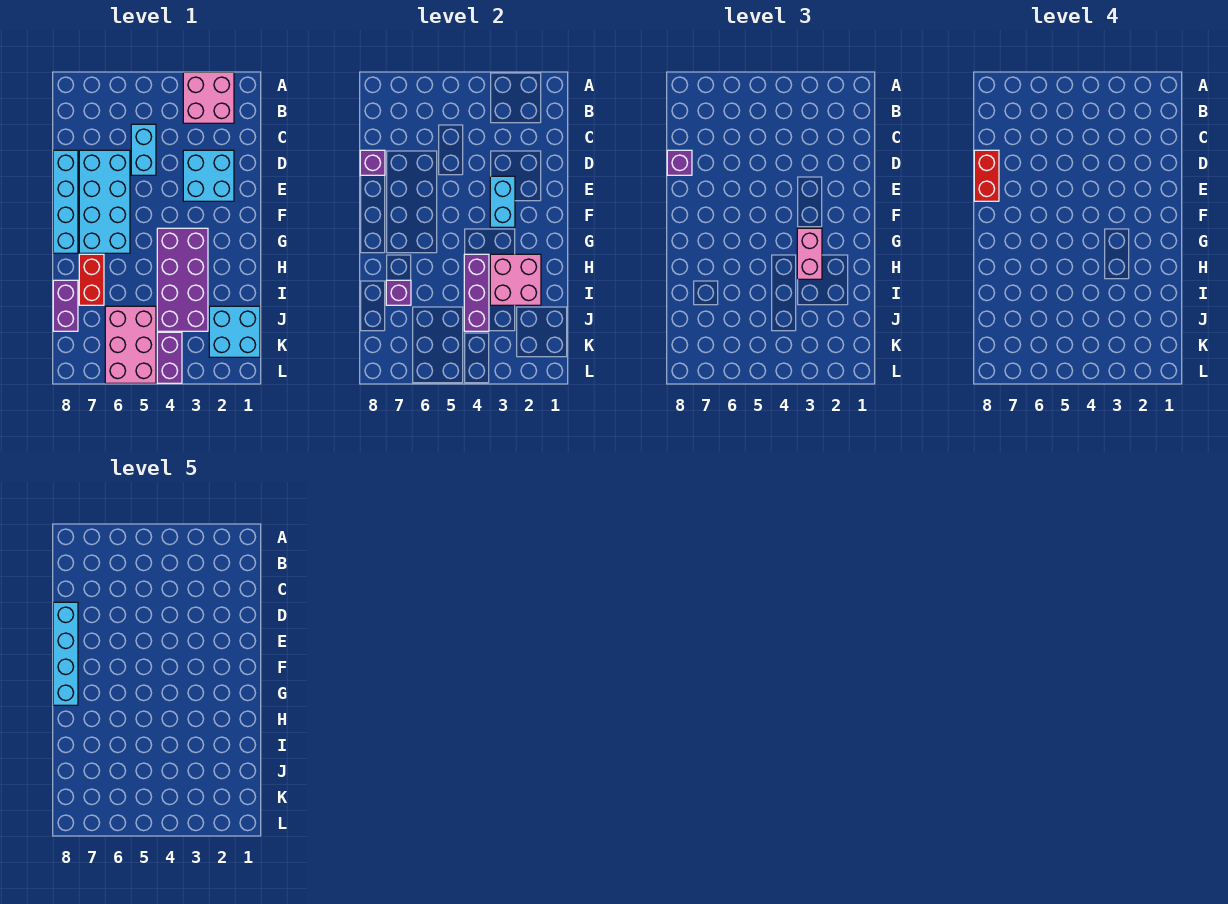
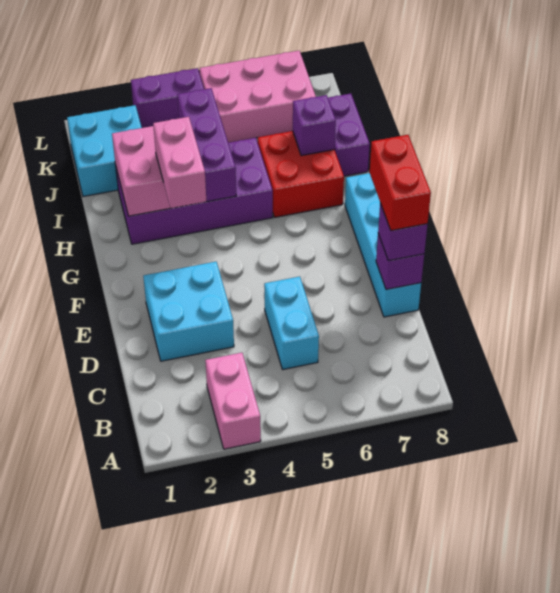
pink brick A2:B3 level 1 -> pink brick A3:B3 level 1
cyan brick D6:G7 level 1 -> none
cyan brick D8:G8 level 5 -> none
cyan brick E3:F3 level 2 -> none
purple brick G3:J4 level 1 -> purple brick H2:I5 level 1
red brick H7:I7 level 1 -> red brick H6:I7 level 1
pink brick J5:L6 level 1 -> pink brick K5:L7 level 1
purple brick K4:L4 level 1 -> purple brick L3:L4 level 1

